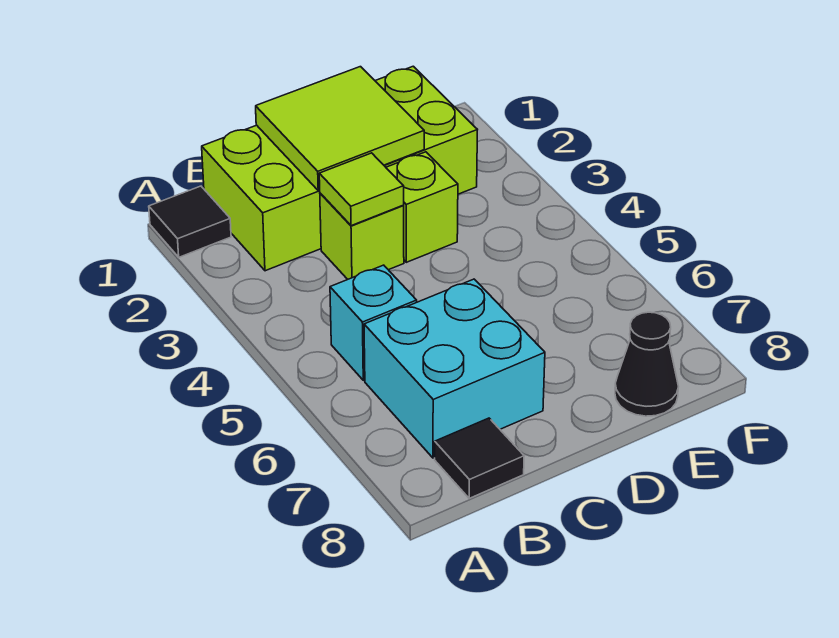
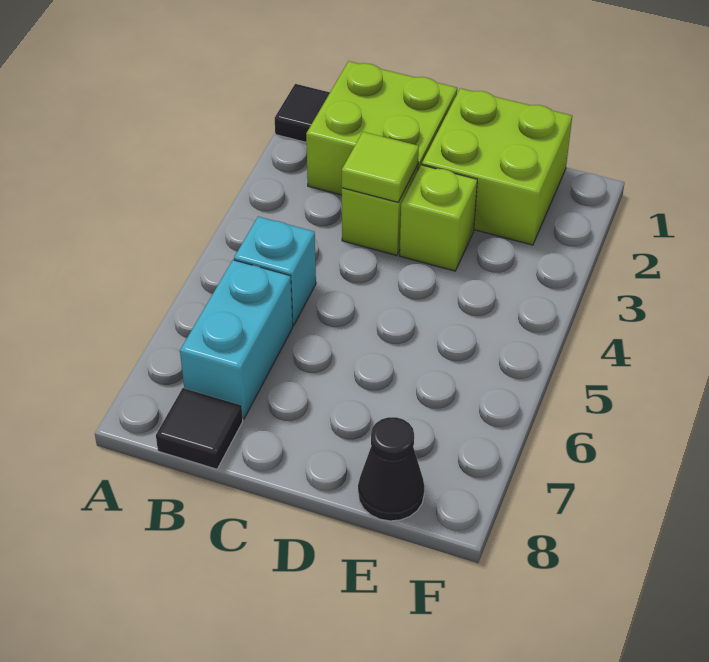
cyan brick B6:C7 level 1 -> cyan brick B6:B7 level 1
lime tile C1:D2 level 2 -> none

